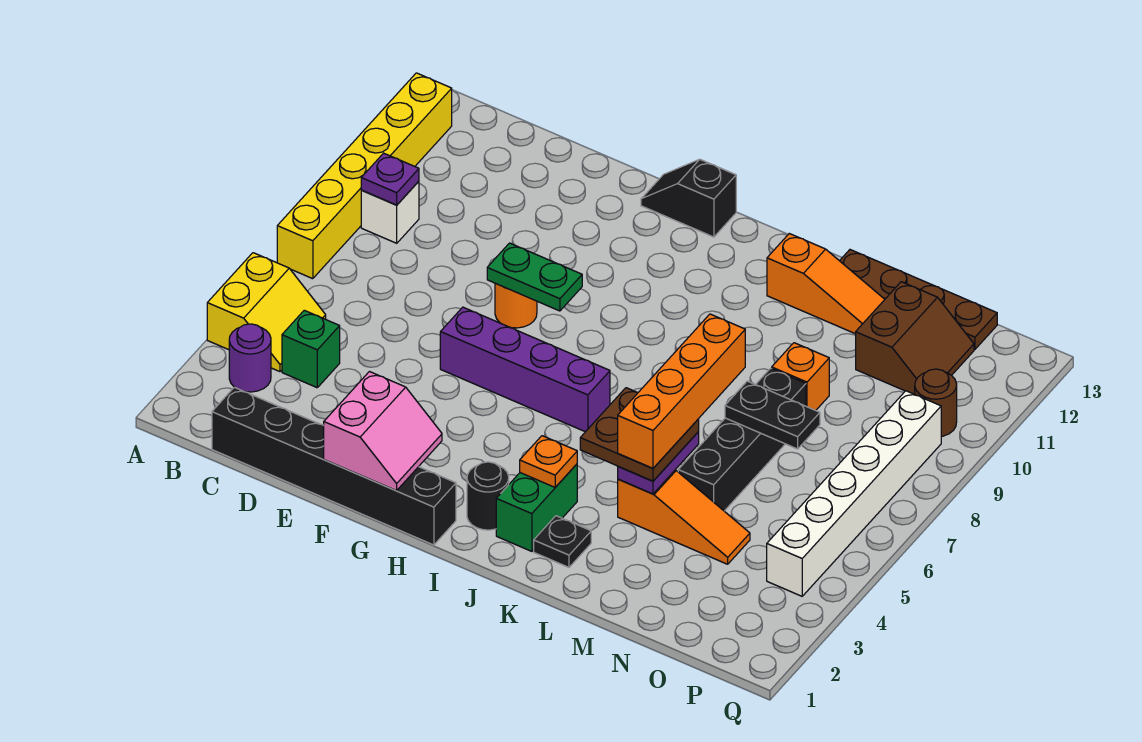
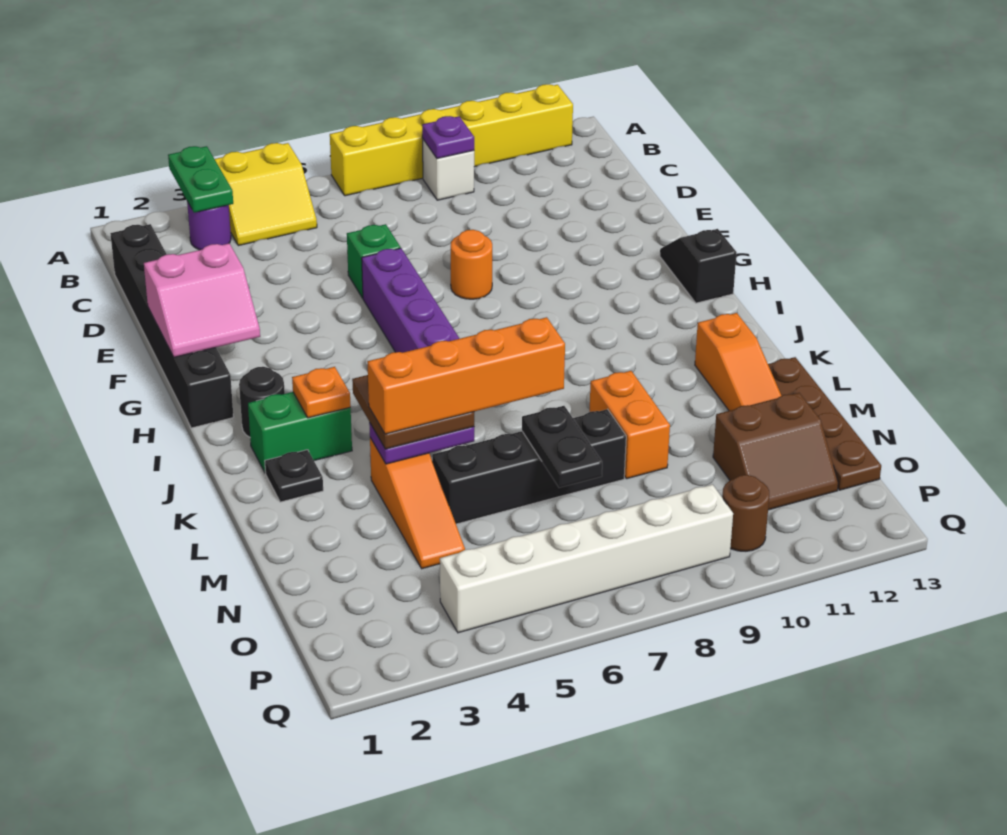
green brick C4 level 1 -> green brick E6 level 1
green plate F8:G8 level 2 -> green plate A3:B3 level 2
orange brick M9 level 1 -> orange brick L9:M9 level 1

